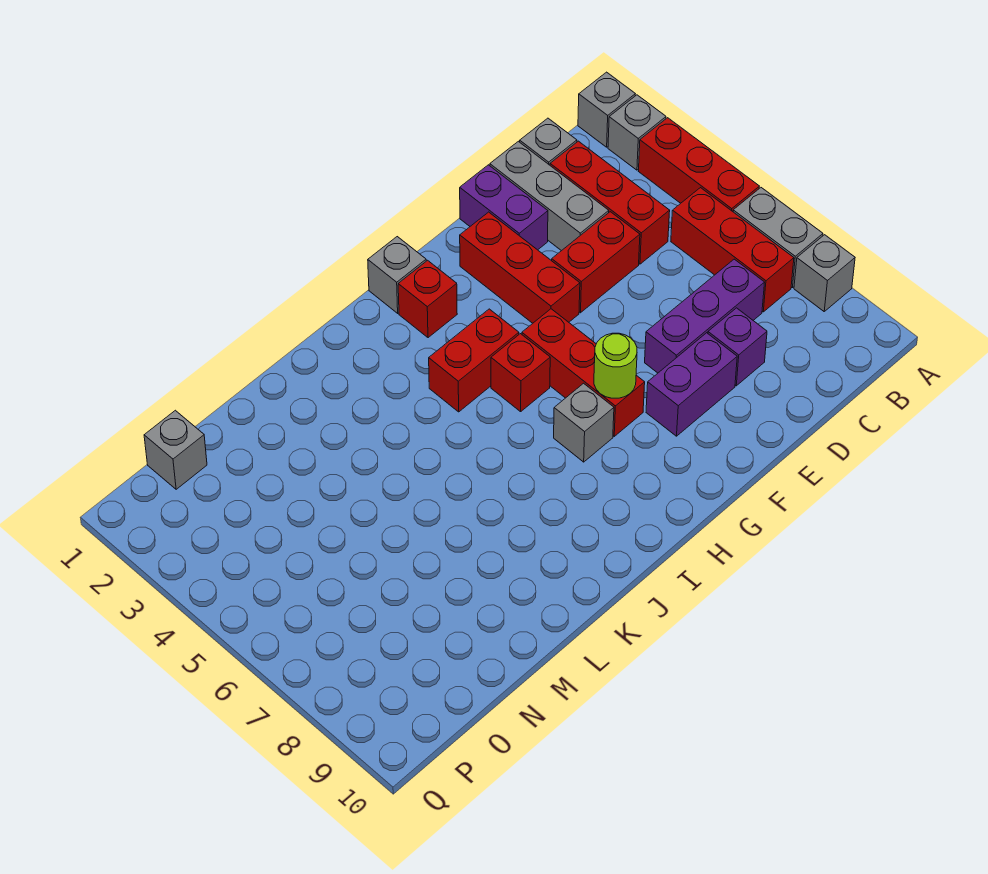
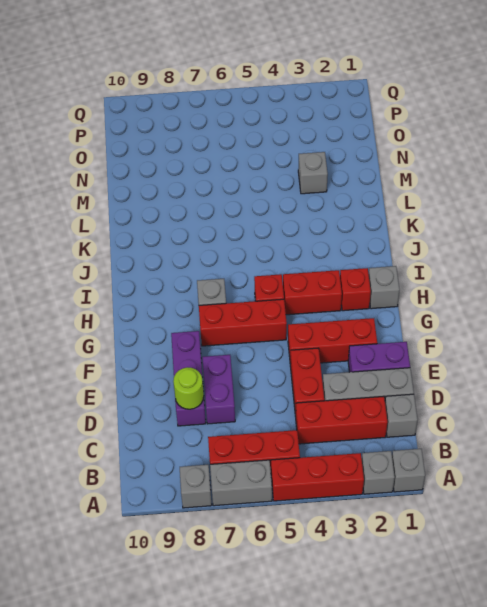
purple brick C7:E7 level 1 -> purple brick D7:E7 level 1
lime round brick G7 level 2 -> lime round brick D8 level 2
red brick H4:I4 level 1 -> red brick H3:H4 level 1
grey brick O1 level 1 -> grey brick M3 level 1

